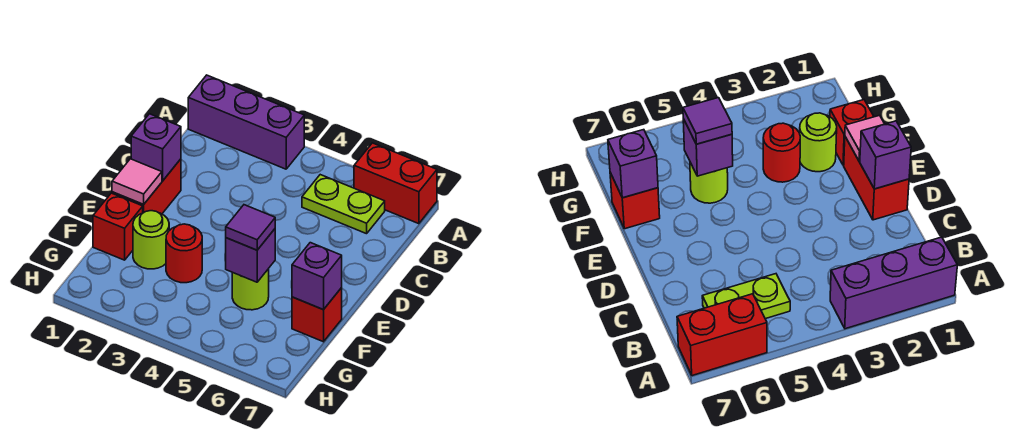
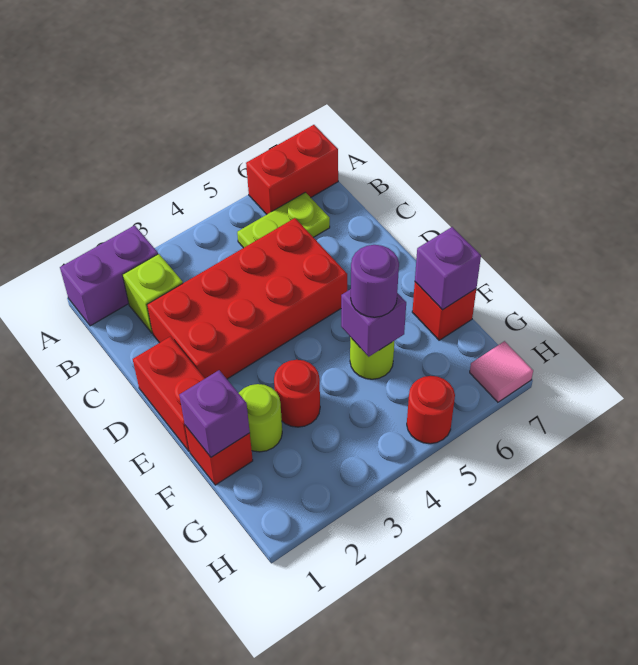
purple brick A1:A3 level 1 -> purple brick A1:A2 level 1
none -> lime brick B2 level 1
none -> red brick C2:D5 level 1
purple brick D1 level 2 -> purple brick F1 level 2
pink tile E1 level 2 -> pink tile H7 level 1
purple tile F5 level 3 -> purple round brick F5 level 3
none -> red round brick H5 level 1

